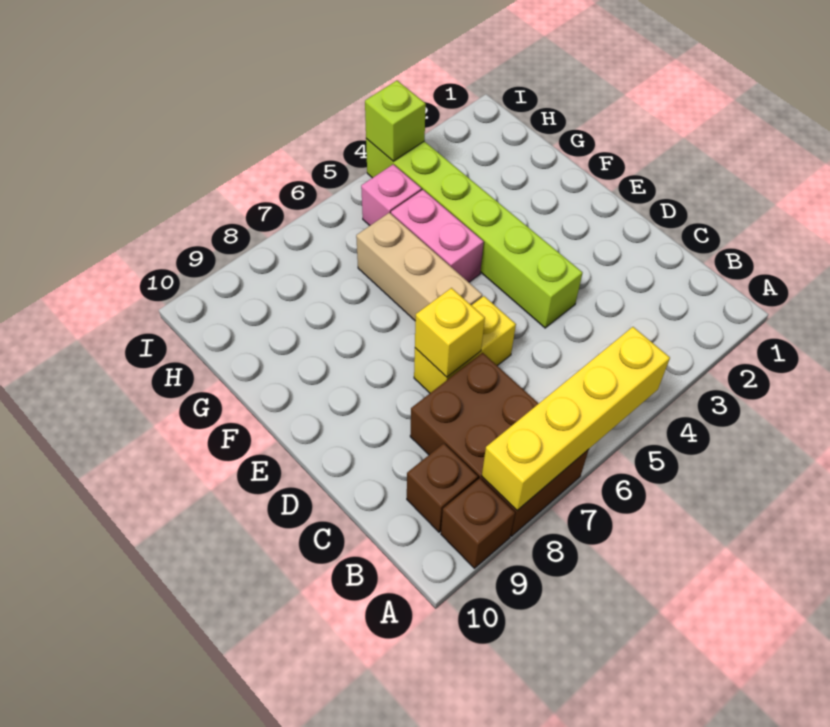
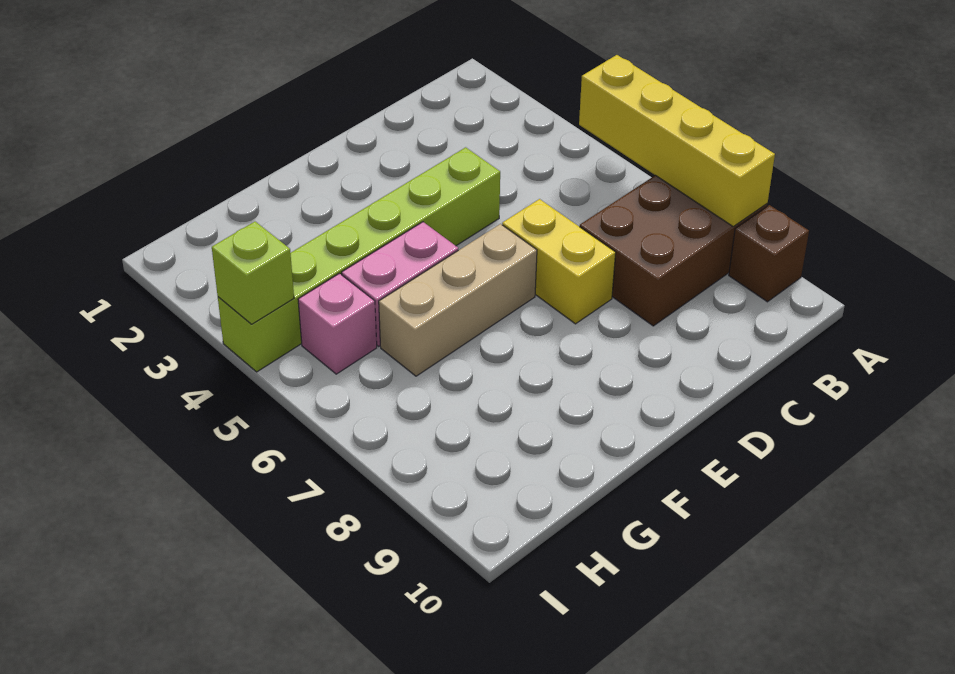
brown brick B9 level 1 -> none
yellow brick D7 level 2 -> none

